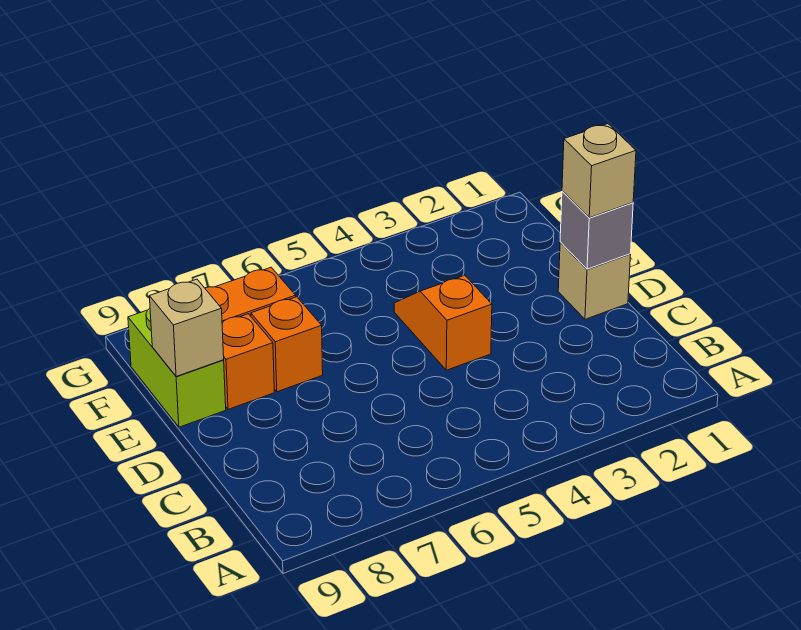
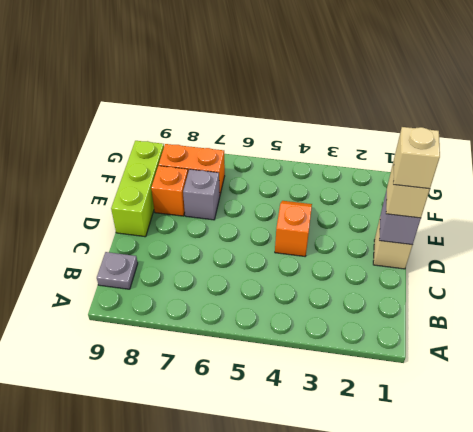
none -> grey plate B9 level 1
orange brick E7 level 1 -> grey brick E7 level 1
lime brick E9:F9 level 1 -> lime brick D9:F9 level 1
tan brick E9 level 2 -> tan brick D1 level 4

